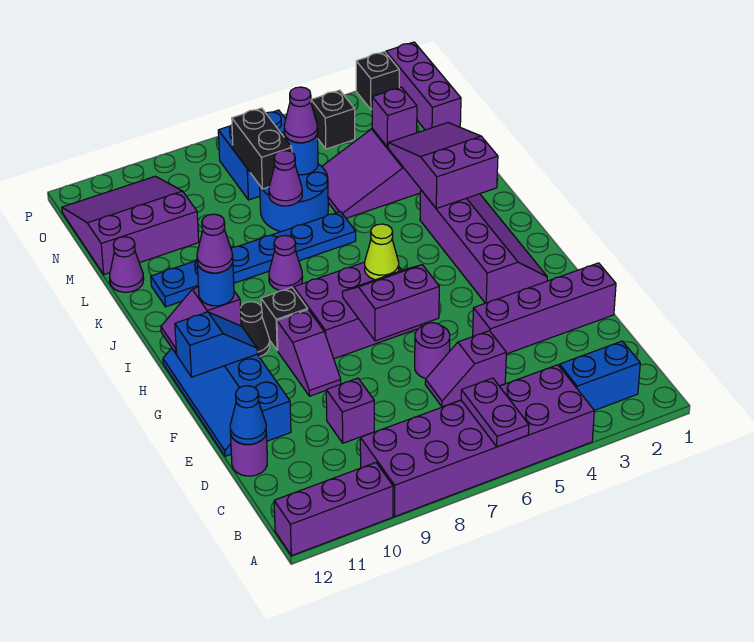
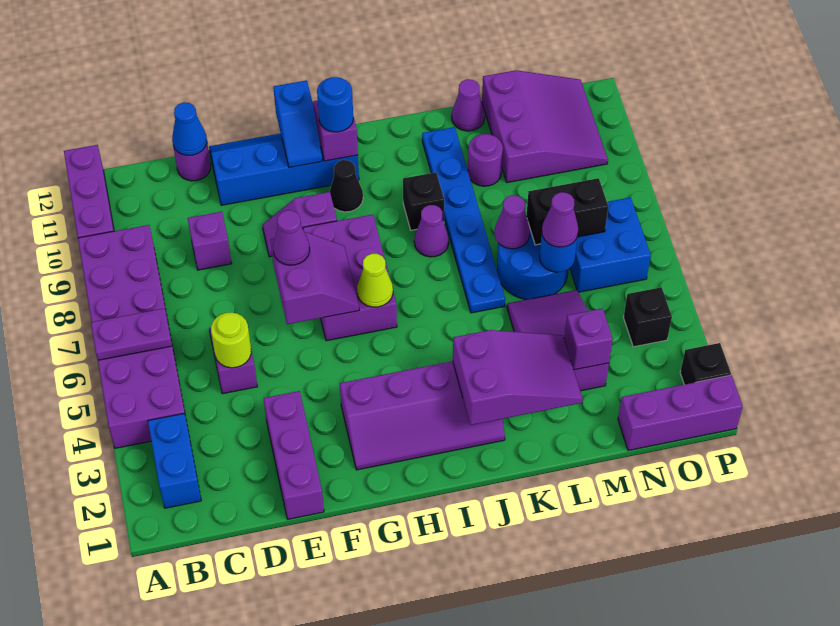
none -> lime round brick D5 level 2
purple brick E1:E4 level 1 -> purple brick E1:E3 level 1
purple round brick E6 level 1 -> purple round brick L10 level 1
black brick H9 level 1 -> black brick J9 level 1
purple cone H11 level 4 -> purple cone F7 level 3

